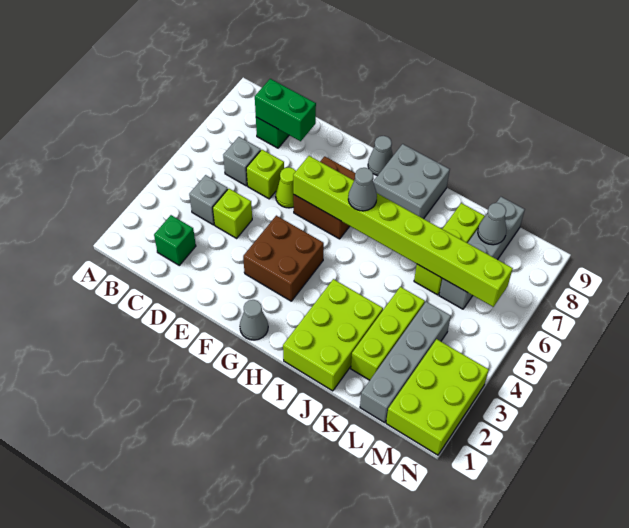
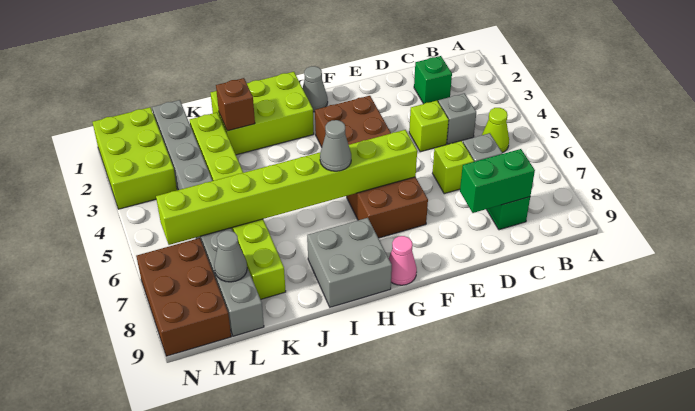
lime cone E6 level 1 -> lime cone B5 level 1
grey cone G9 level 1 -> pink cone G9 level 1
lime brick I1:J3 level 1 -> lime brick H1:J2 level 1
none -> brown brick J2 level 2
none -> brown brick M7:N9 level 1

